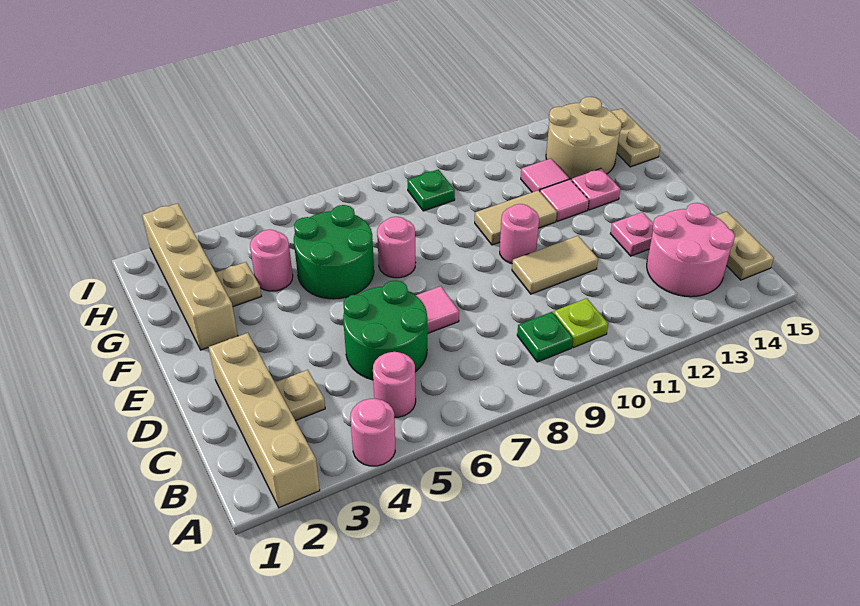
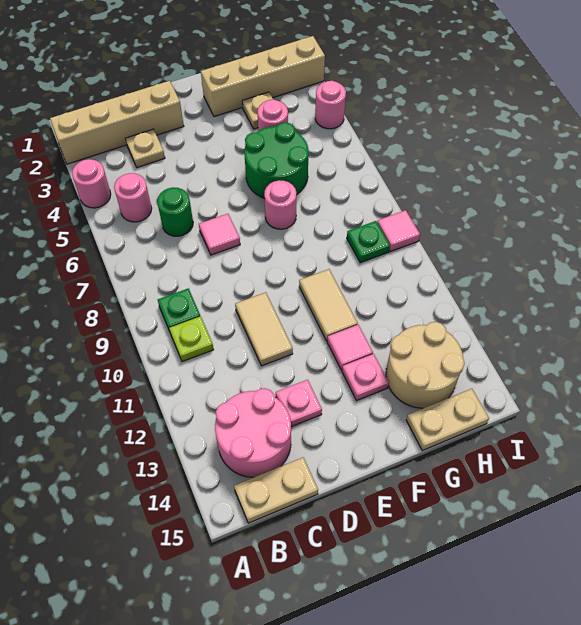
green round brick C5:D6 level 1 -> green round brick C6 level 1
pink round brick E10 level 1 -> pink round brick I4 level 1
pink tile G12 level 1 -> pink tile I9 level 1

